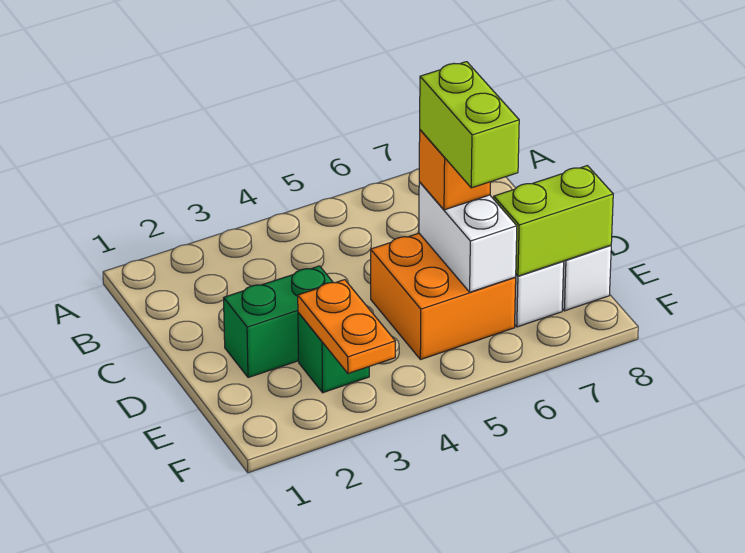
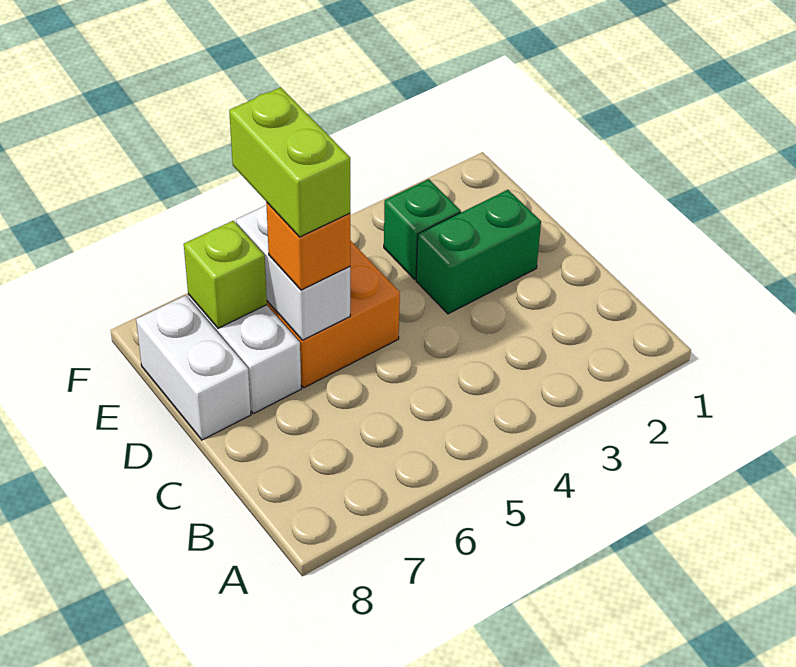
orange plate E3:F3 level 2 -> none
lime brick E7:E8 level 2 -> lime brick E7 level 2

